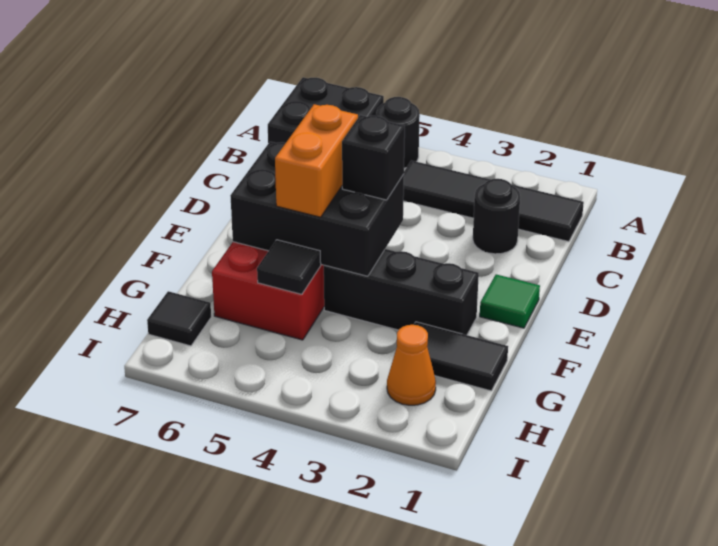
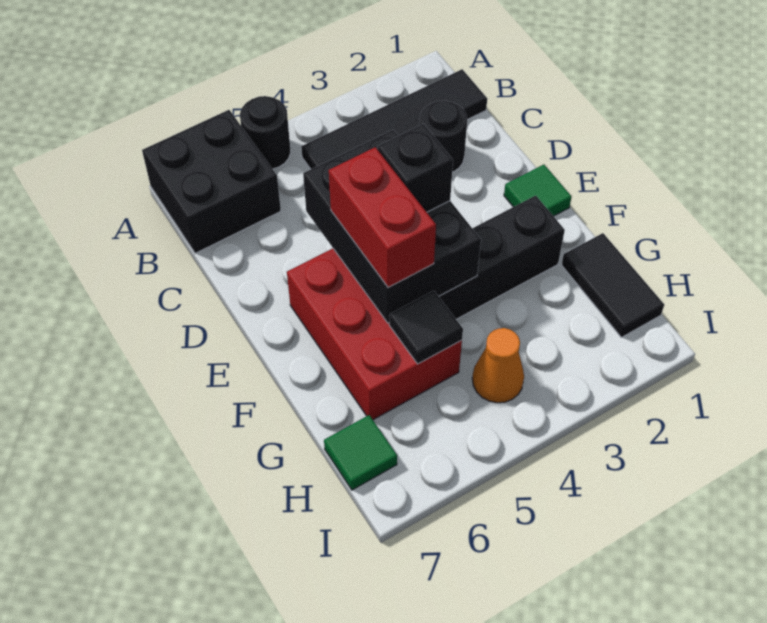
black brick E4:F6 level 2 -> black brick D4:F5 level 2
orange brick E5:F5 level 3 -> red brick E5:F5 level 3
black tile G1:G2 level 1 -> black tile G1:H1 level 1
orange cone H2 level 1 -> orange cone H4 level 1
black tile H7 level 1 -> green tile H7 level 1

